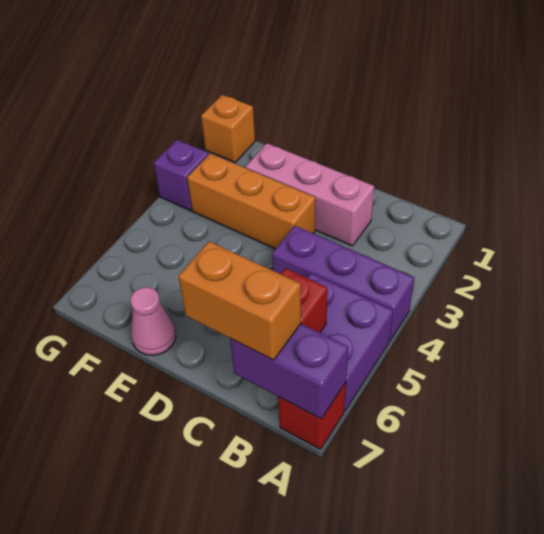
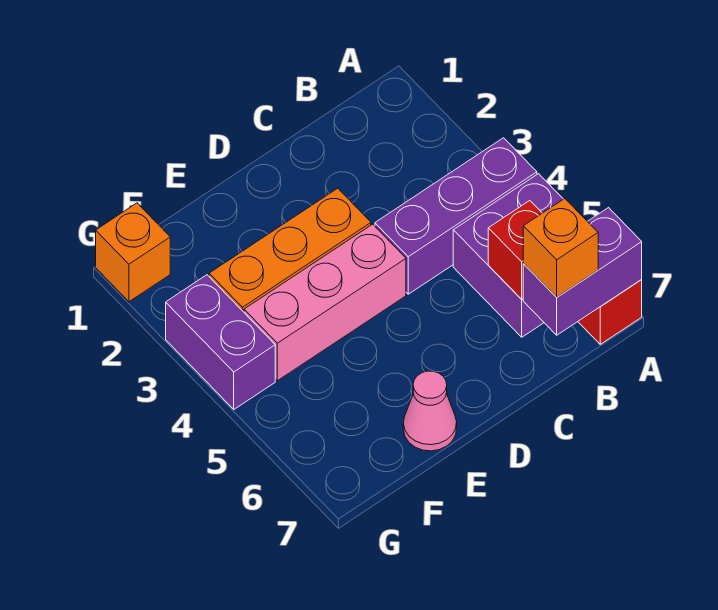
orange brick B7:C7 level 3 -> orange brick B7 level 3
pink brick C2:E2 level 1 -> pink brick D4:F4 level 1
purple brick G3 level 1 -> purple brick G3:G4 level 1

